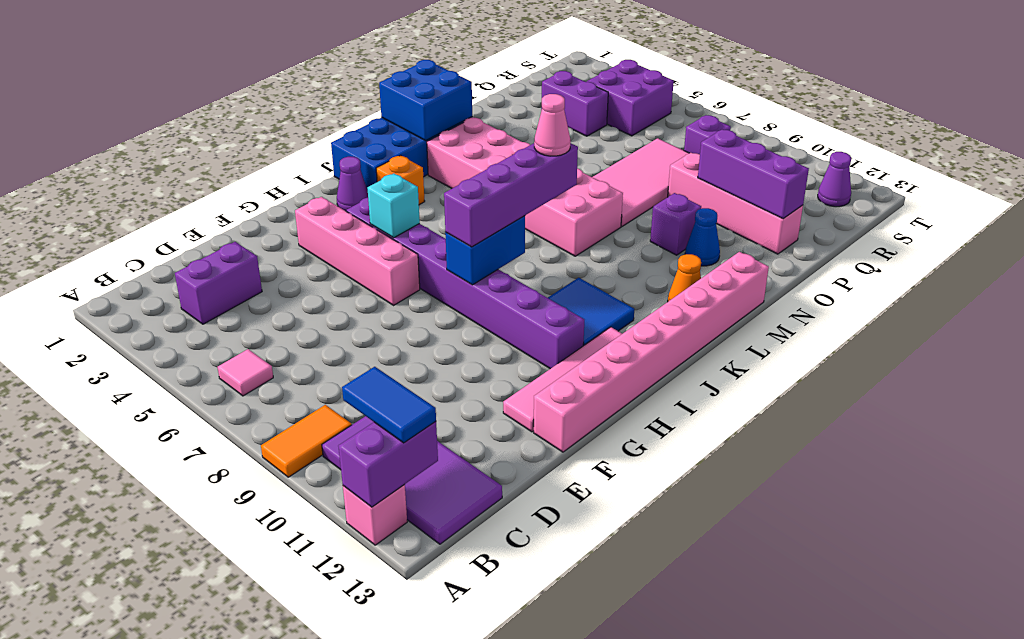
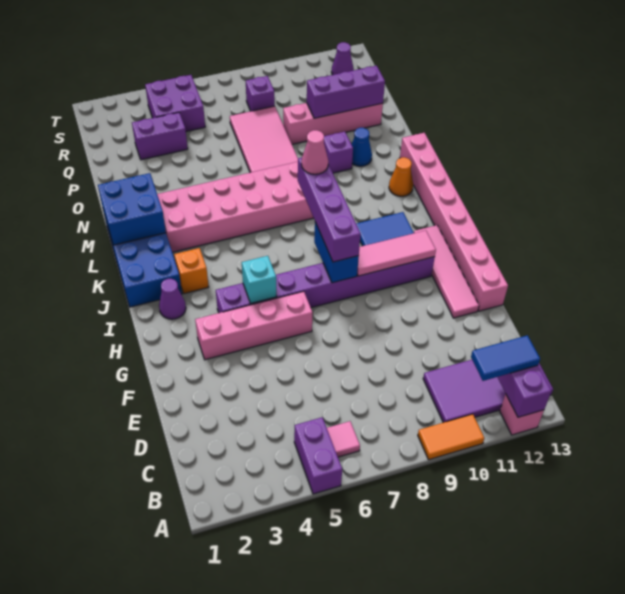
orange tile A9:B9 level 1 -> orange tile A9:A10 level 1
purple brick C3:D3 level 1 -> purple brick A5:B5 level 1
none -> pink tile H9:H11 level 2

